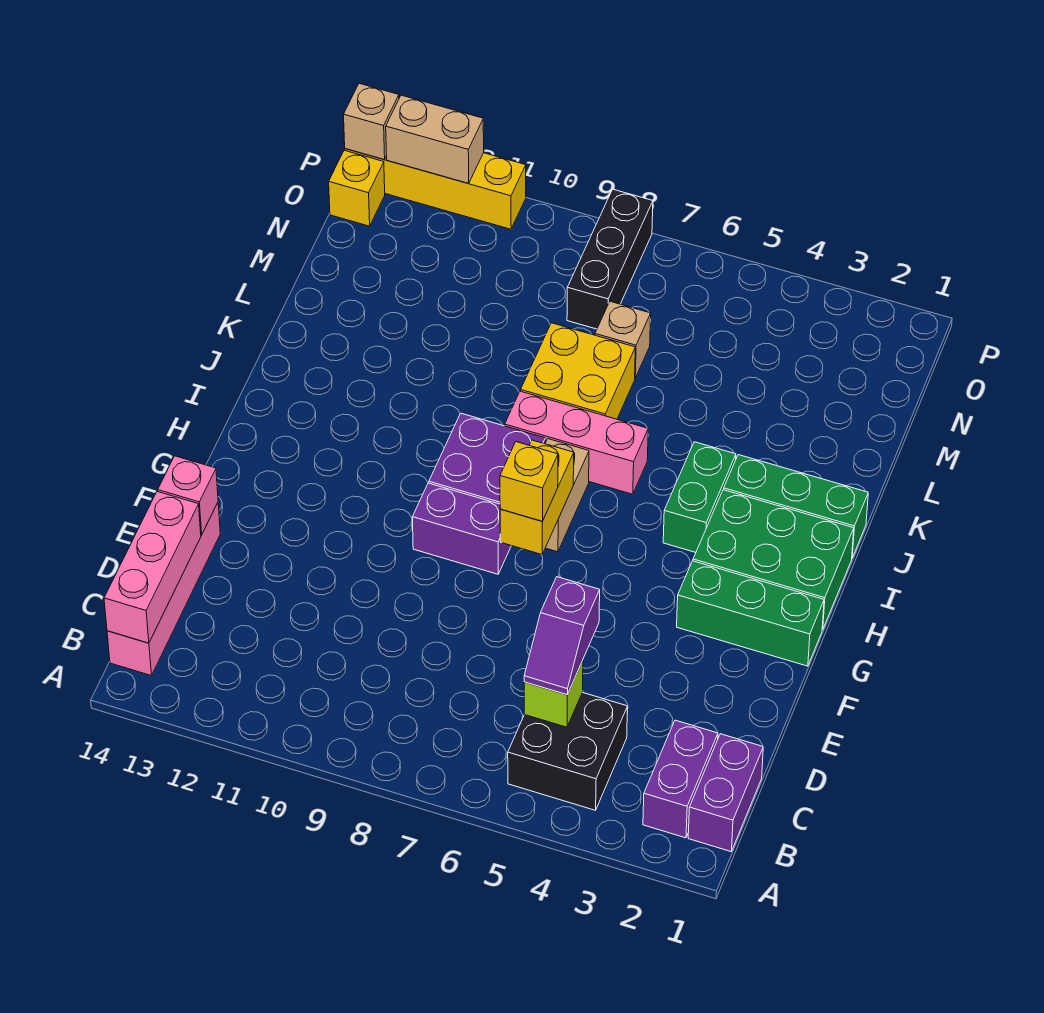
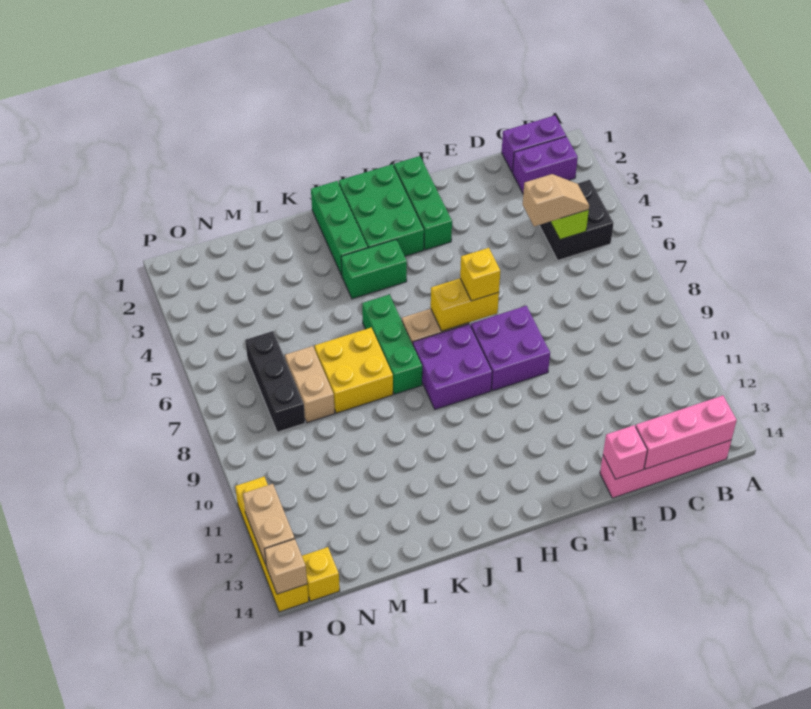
purple slope C5:D5 level 3 top D -> tan slope C5:D5 level 3 top D
purple brick G8:G9 level 1 -> purple brick F8:G9 level 1
pink brick J6:J8 level 1 -> green brick J6:J8 level 1
tan brick M7 level 1 -> tan brick M7:M8 level 1
black brick N8:P8 level 1 -> black brick N6:N8 level 1

